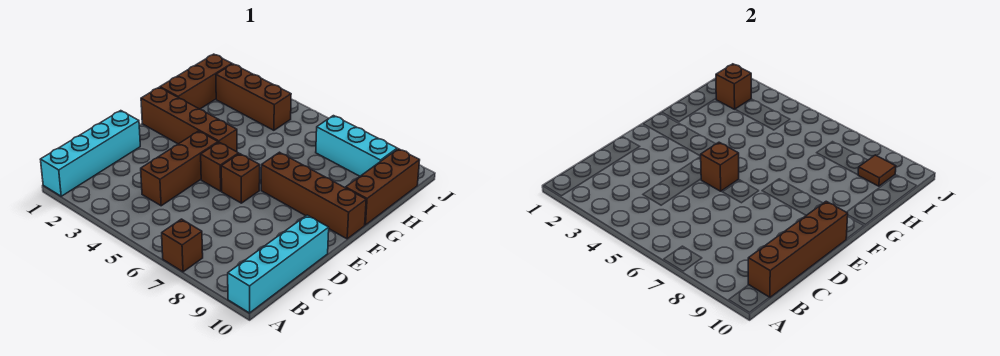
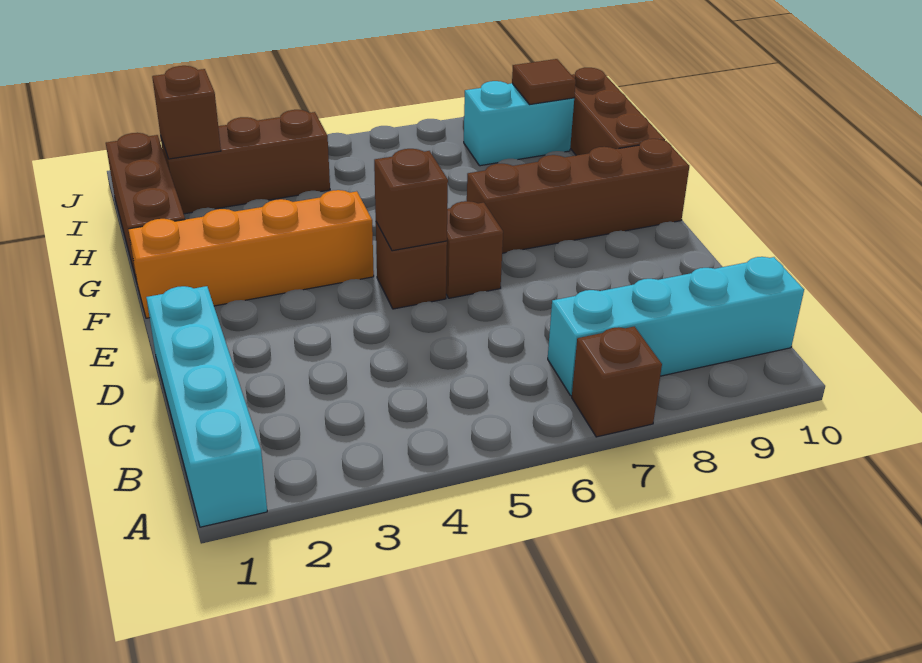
cyan brick A10:D10 level 1 -> cyan brick B7:B10 level 1
brown brick B10:E10 level 2 -> none
brown brick C4:E4 level 1 -> none
brown brick F1:F4 level 1 -> orange brick F1:F4 level 1
cyan brick I7:I9 level 1 -> cyan brick I8:I9 level 1

